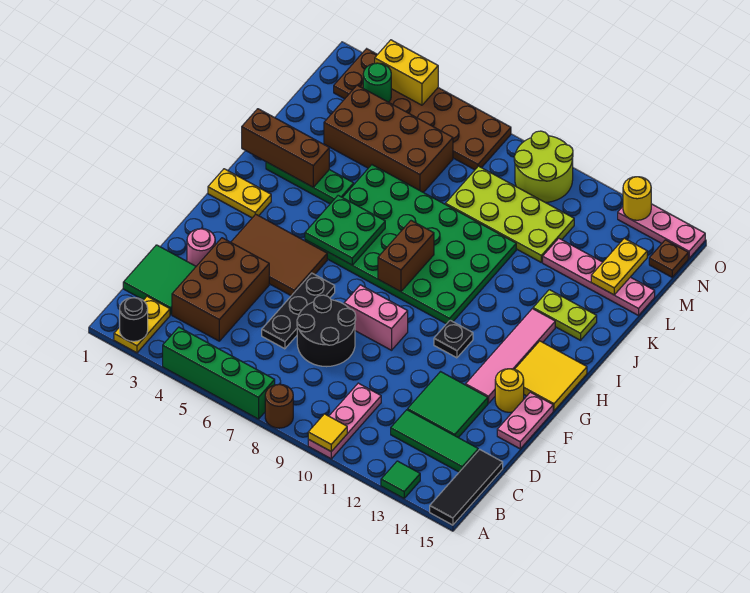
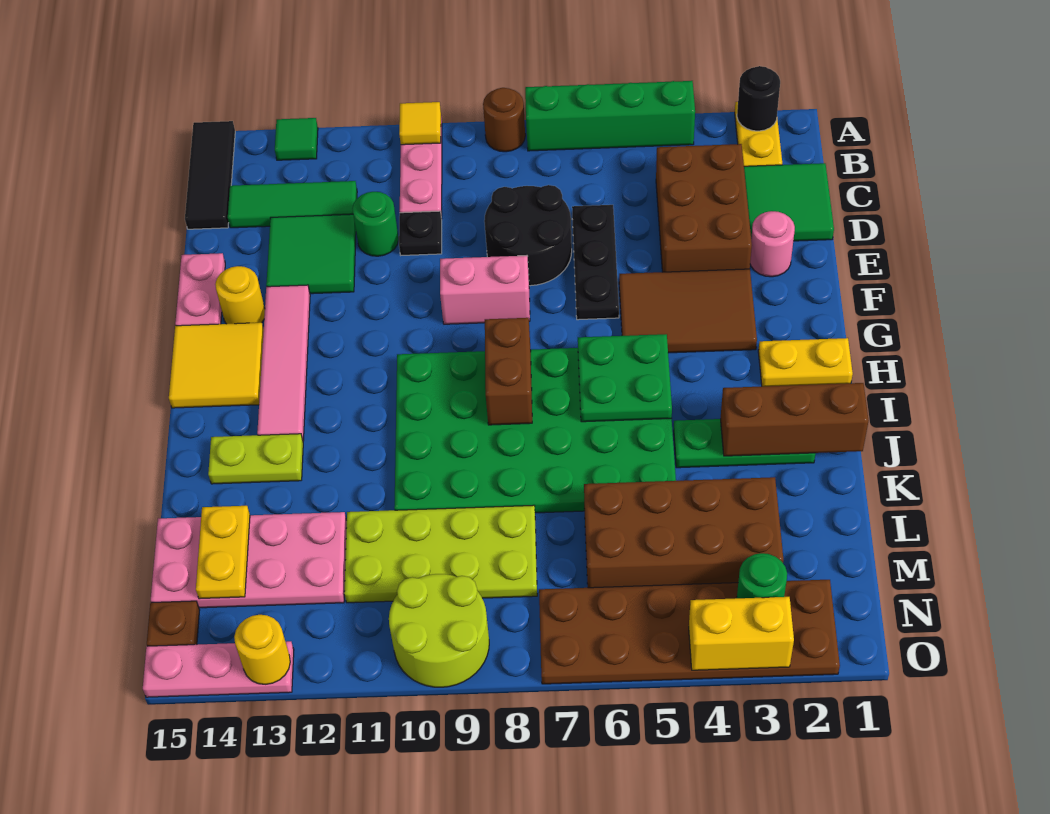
none -> green round brick D11 level 1
black plate G11 level 1 -> black plate D10 level 1
pink plate L12:L15 level 1 -> pink plate L12:M15 level 1

